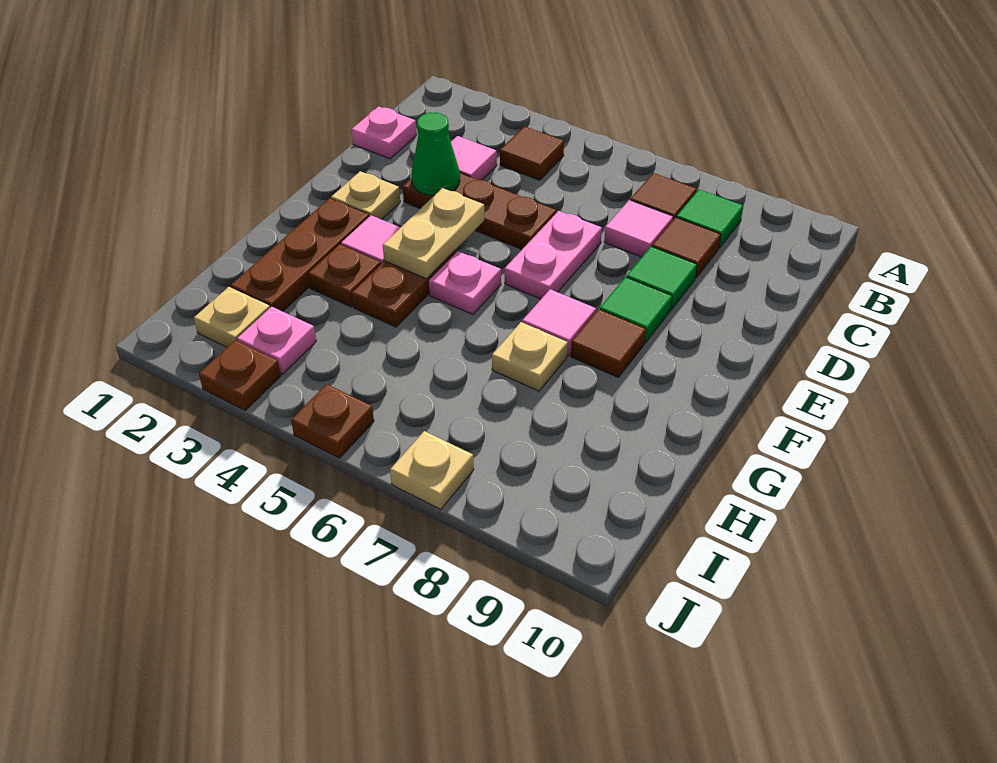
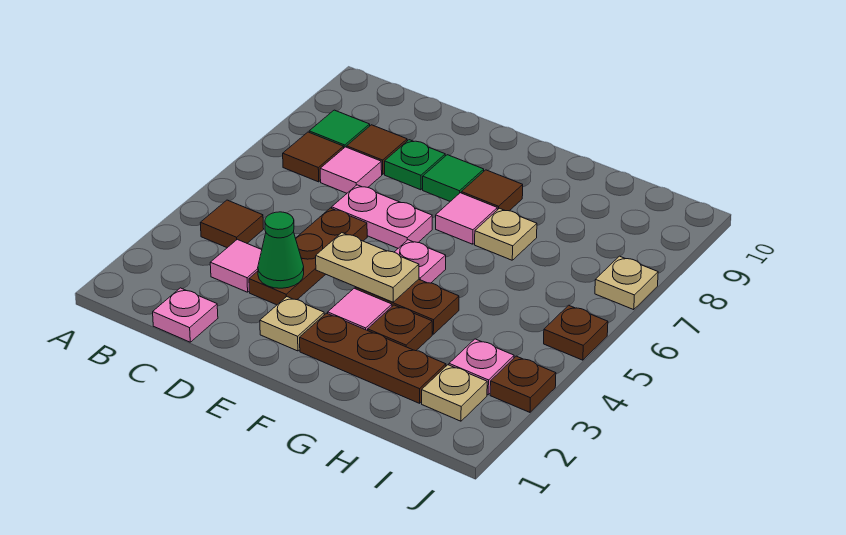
green tile D8 level 1 -> green plate D8 level 1

